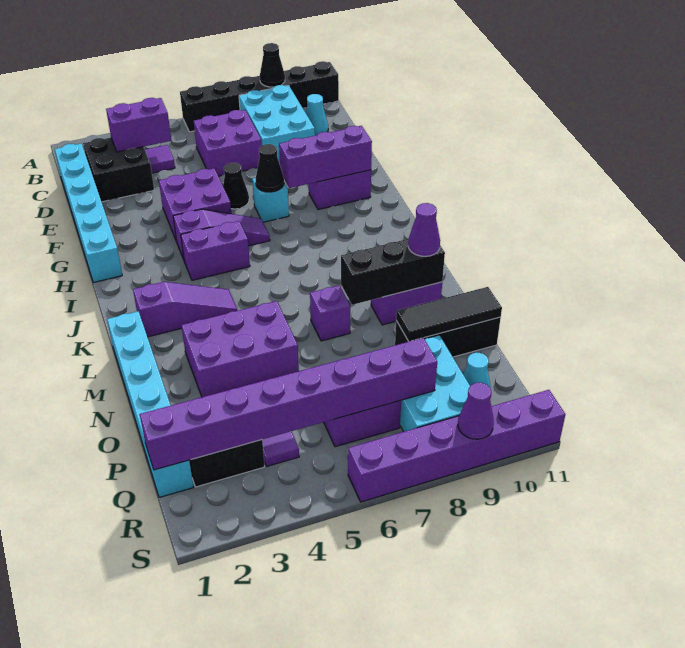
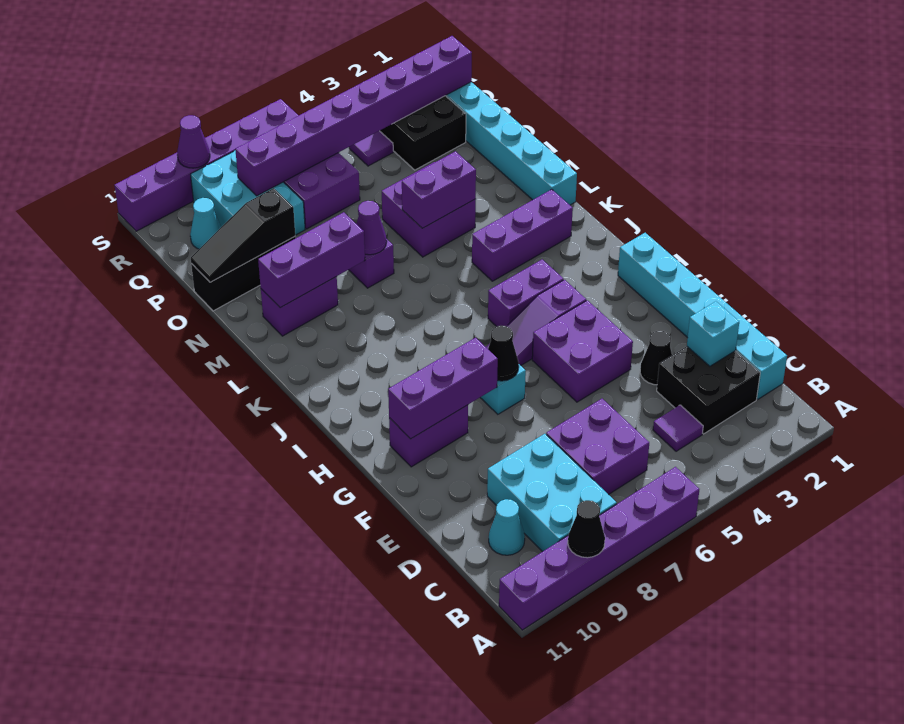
black brick A6:A11 level 1 -> purple brick A6:A11 level 1
purple brick C3:C4 level 2 -> purple brick M4:M5 level 2
none -> cyan brick D2 level 2
black cone F6 level 1 -> black cone E3 level 1
purple slope K2:K4 level 1 top 2 -> purple brick K2:K4 level 1
purple brick M3:N5 level 1 -> purple brick M4:N5 level 1
black brick M8:M10 level 2 -> purple brick M8:M10 level 2
purple cone M10 level 3 -> purple cone M7 level 2
black tile O9:O11 level 2 -> black slope O9:O11 level 2 top 9

